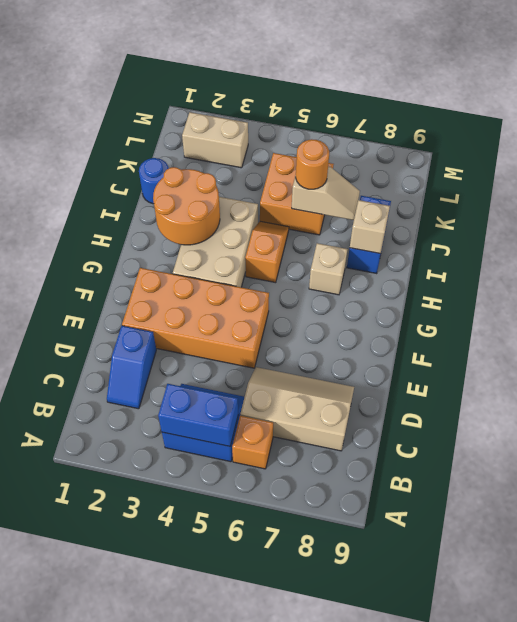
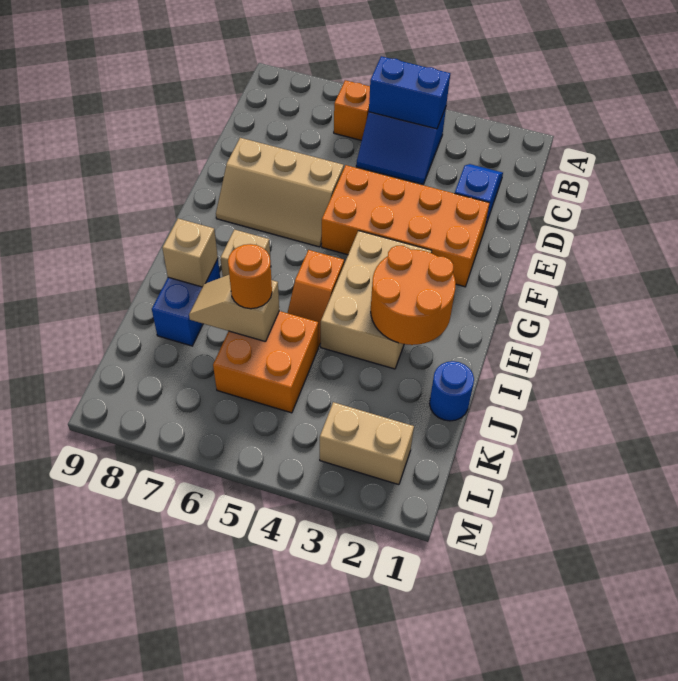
tan slope C6:D8 level 1 top C -> tan slope E6:F8 level 1 top E

